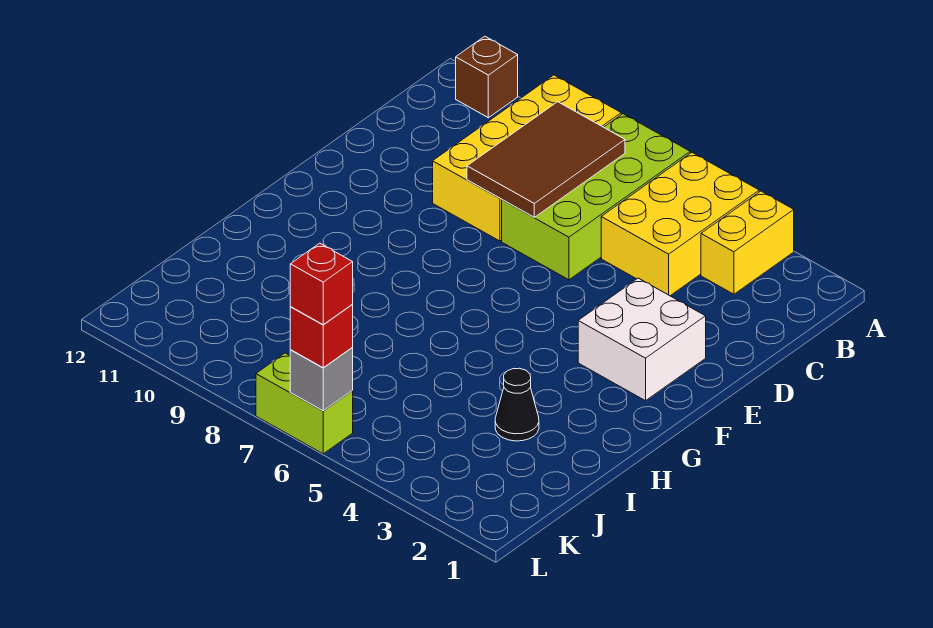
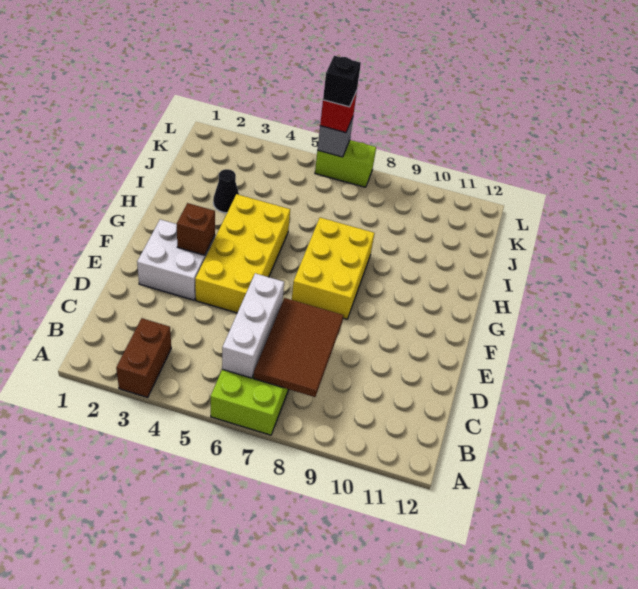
yellow brick A3:B3 level 1 -> brown brick A3:B3 level 1
yellow brick A4:C5 level 1 -> yellow brick F7:H8 level 1
yellow brick A8:D9 level 1 -> yellow brick E4:H5 level 1
brown brick A11 level 1 -> brown brick F3 level 2
none -> white brick B6:D6 level 2
red brick L6 level 4 -> black brick L6 level 4

